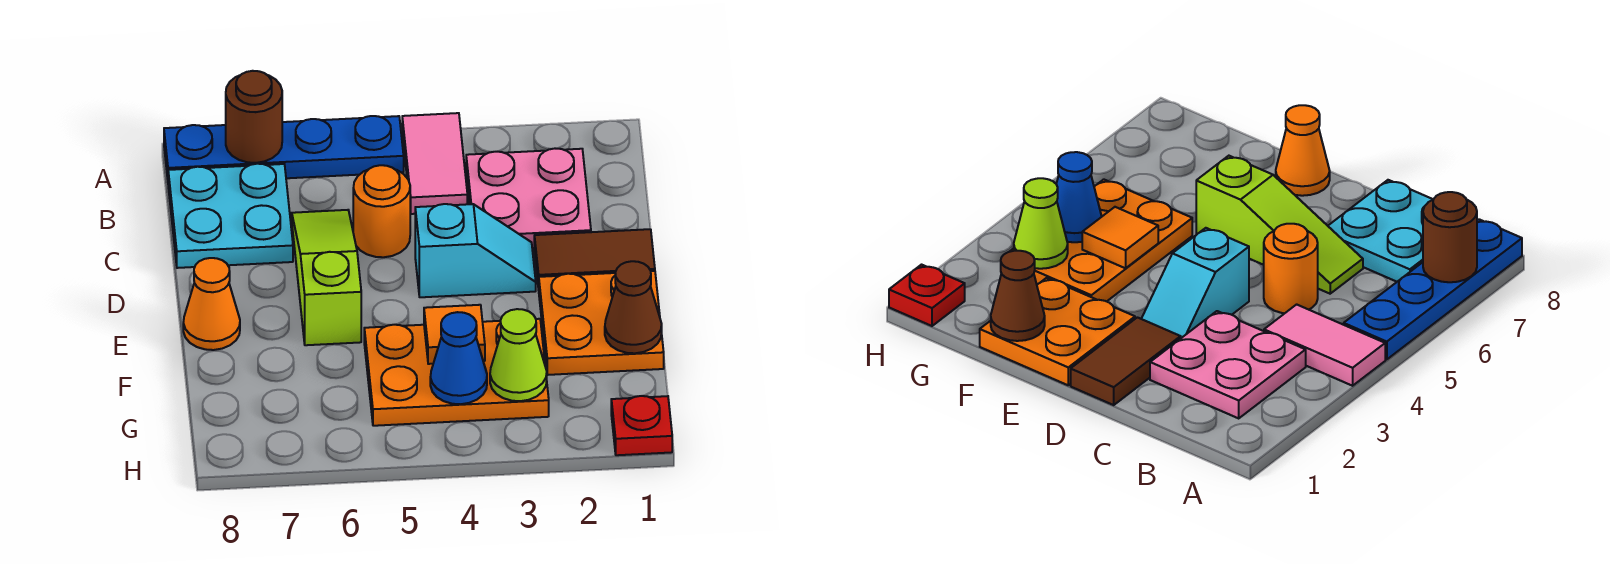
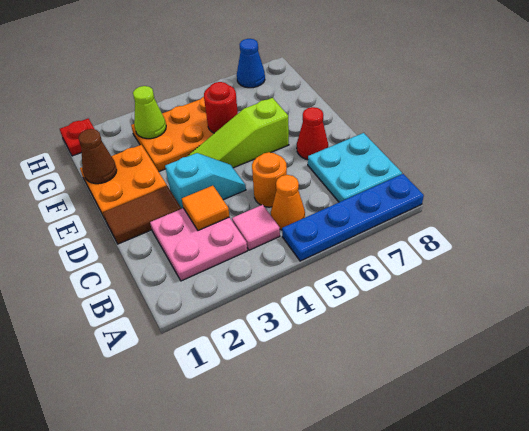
pink tile A4:B4 level 1 -> pink tile B4 level 1
brown round brick A7 level 2 -> none
lime slope C6:E6 level 1 top E -> lime slope E4:E6 level 1 top 6
cyan slope D3:D4 level 1 top 4 -> cyan slope D3:D4 level 1 top 3
none -> red cone D7 level 1
orange cone E8 level 1 -> orange cone B5 level 1
orange tile F4 level 2 -> orange tile C3 level 2
none -> red round brick F5 level 2
blue cone G4 level 2 -> blue cone H7 level 1

